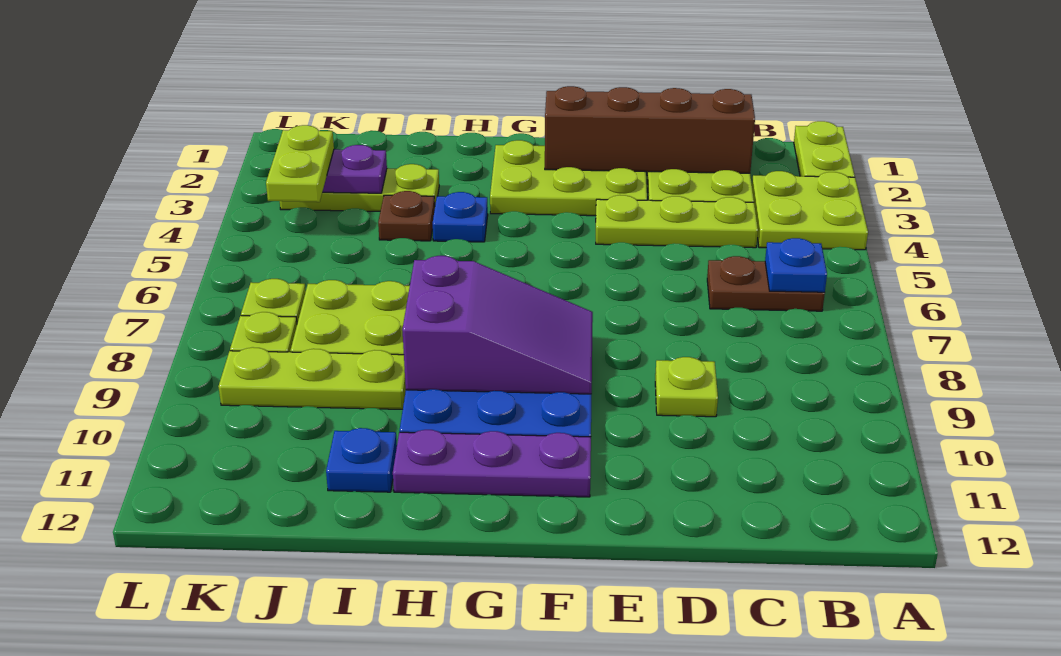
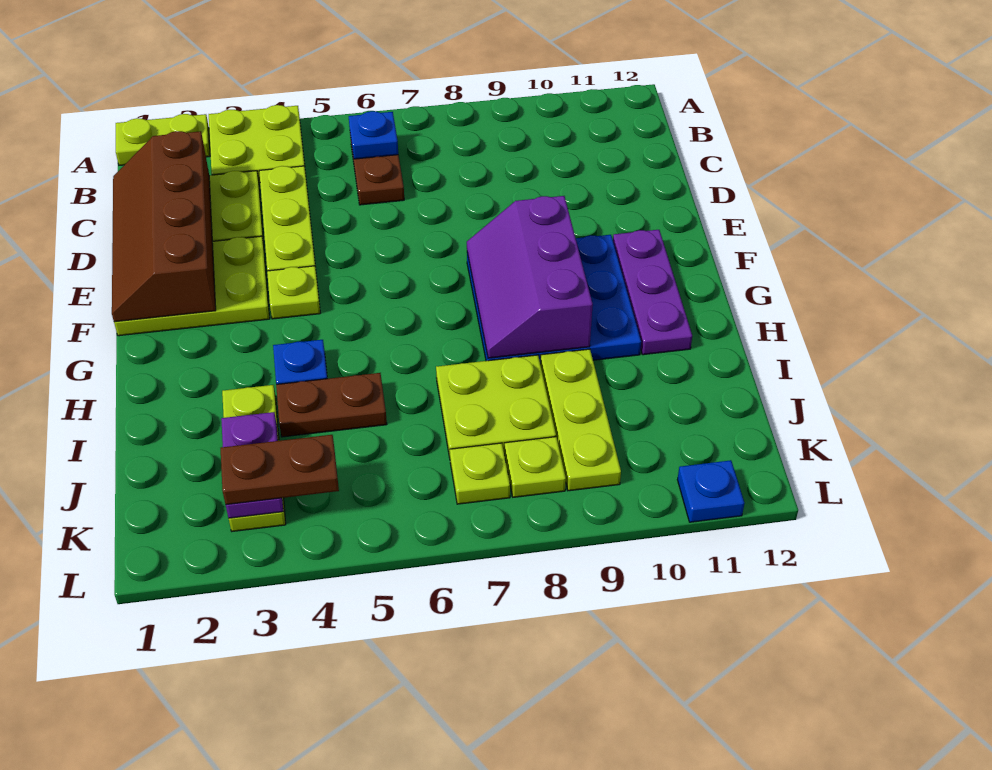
lime plate D9 level 1 -> lime plate F4 level 1
lime plate E2:G3 level 1 -> lime plate E1:F3 level 1
purple slope F8:H9 level 2 top H -> purple slope F8:H9 level 2 top 9
brown plate I4 level 1 -> brown plate I4:I5 level 1
blue plate I11 level 1 -> blue plate L11 level 1
lime plate K3:K4 level 3 -> brown plate K3:K4 level 3

